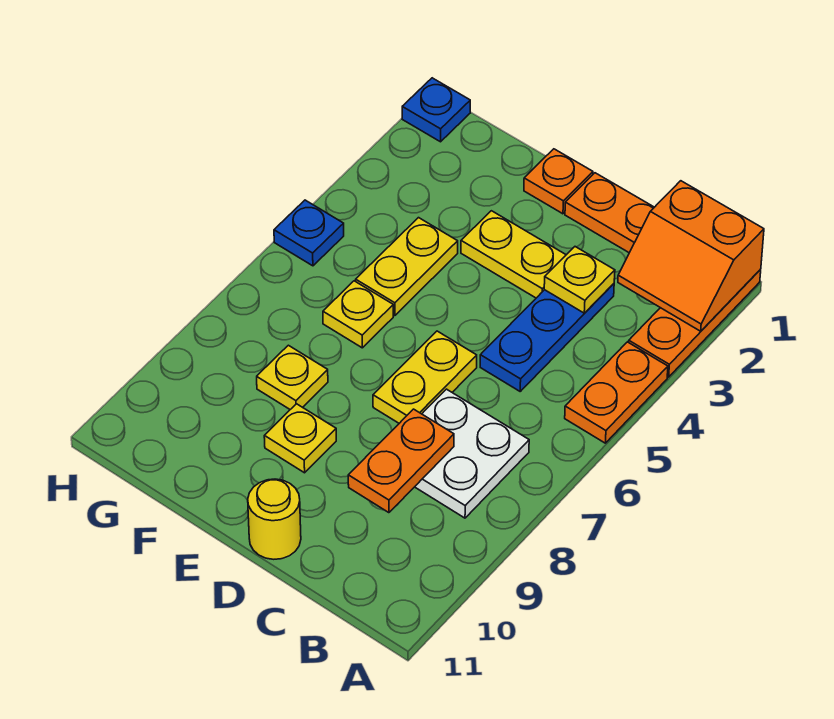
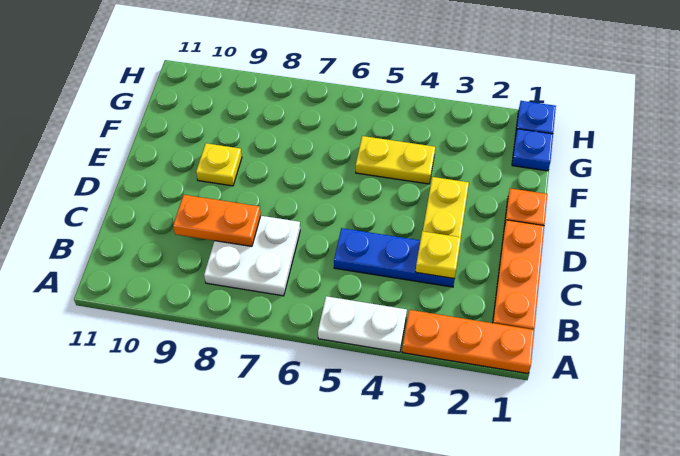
orange slope A1:B2 level 2 top 1 -> none
orange plate A4:A5 level 1 -> white plate A4:A5 level 1
yellow plate D6:D7 level 1 -> none
yellow round brick D11 level 1 -> none
yellow plate F6 level 1 -> none
yellow plate F8 level 1 -> none
blue plate H5 level 1 -> blue plate G1 level 1

